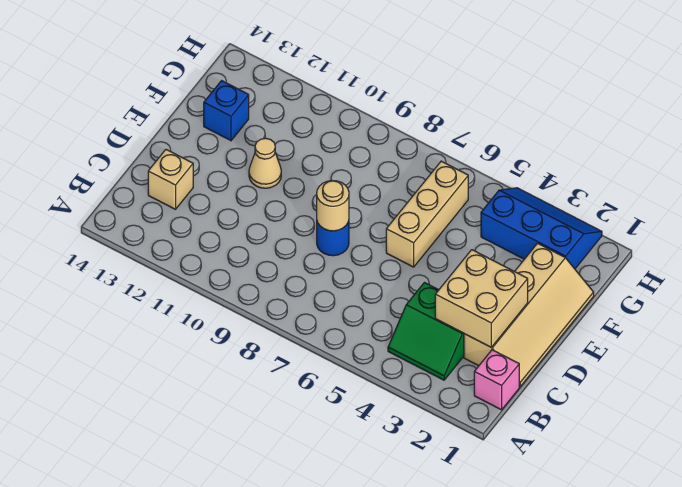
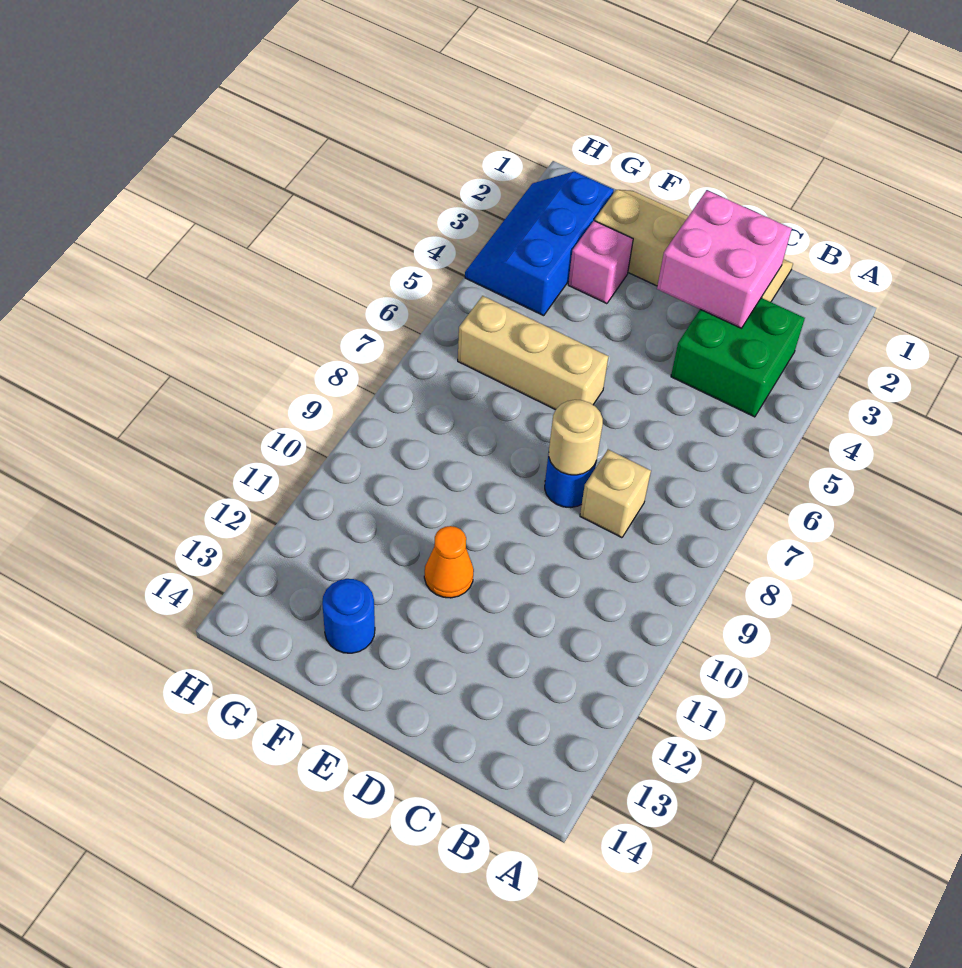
pink brick B1 level 1 -> pink brick F3 level 1
green slope B3:C4 level 1 top C -> green brick B3:C4 level 1
tan brick C2:D3 level 2 -> pink brick C2:D3 level 2
tan brick C13 level 1 -> tan brick C8 level 1
tan cone E11 level 1 -> orange cone E11 level 1
blue brick F13 level 1 -> blue round brick F13 level 1

